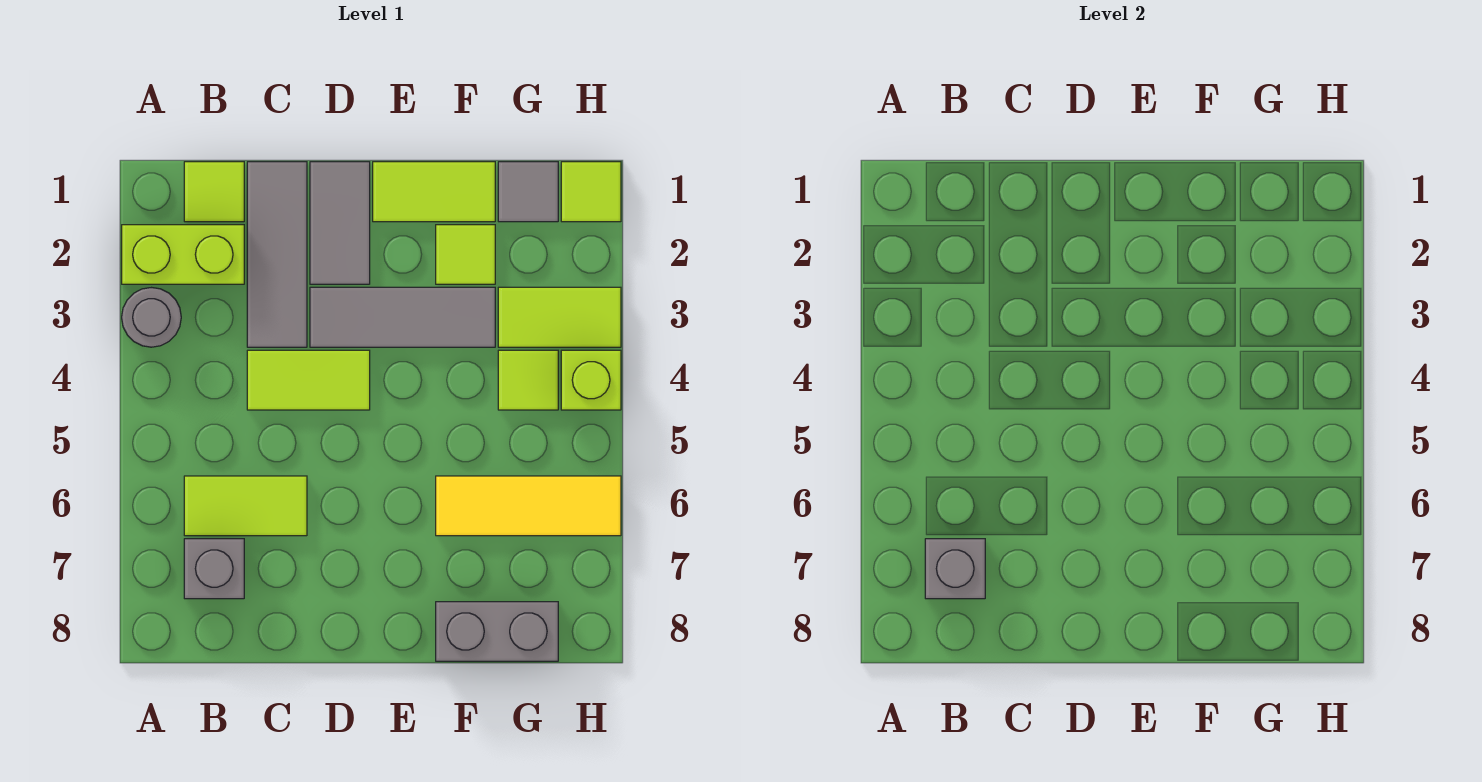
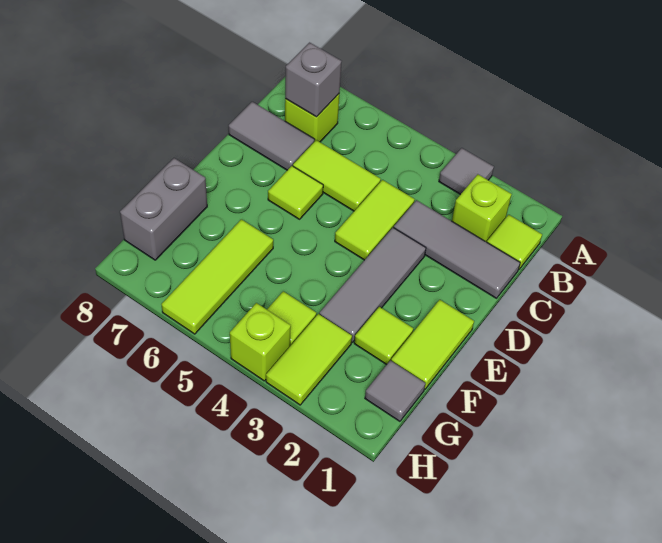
lime brick A2:B2 level 1 -> lime brick B2 level 1
grey round brick A3 level 1 -> grey tile A3 level 1
lime tile B6:C6 level 1 -> lime tile C5:C6 level 1
grey brick B7 level 1 -> lime brick B7 level 1
grey tile D1:D2 level 1 -> grey tile C7:C8 level 1
yellow tile F6:H6 level 1 -> lime tile F6:H6 level 1
lime tile H1 level 1 -> lime tile D6 level 1

